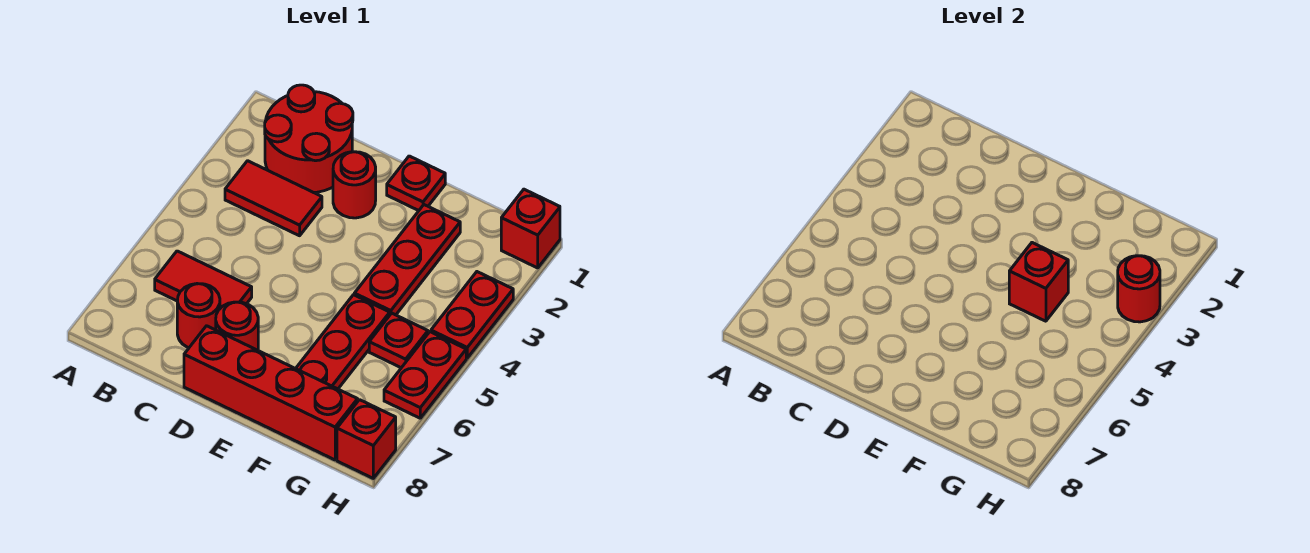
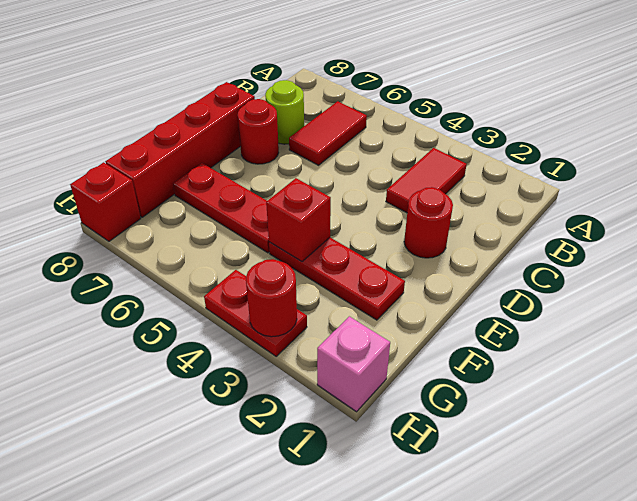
red round brick B1:C2 level 1 -> none
red round brick C7 level 1 -> lime round brick C7 level 1
red plate E1 level 1 -> none
red plate G5 level 1 -> none
red brick H1 level 1 -> pink brick H1 level 1
red plate H5:H6 level 1 -> none

